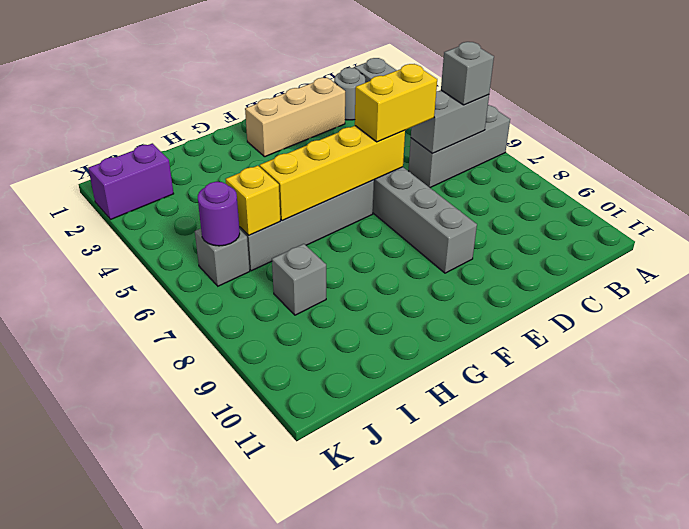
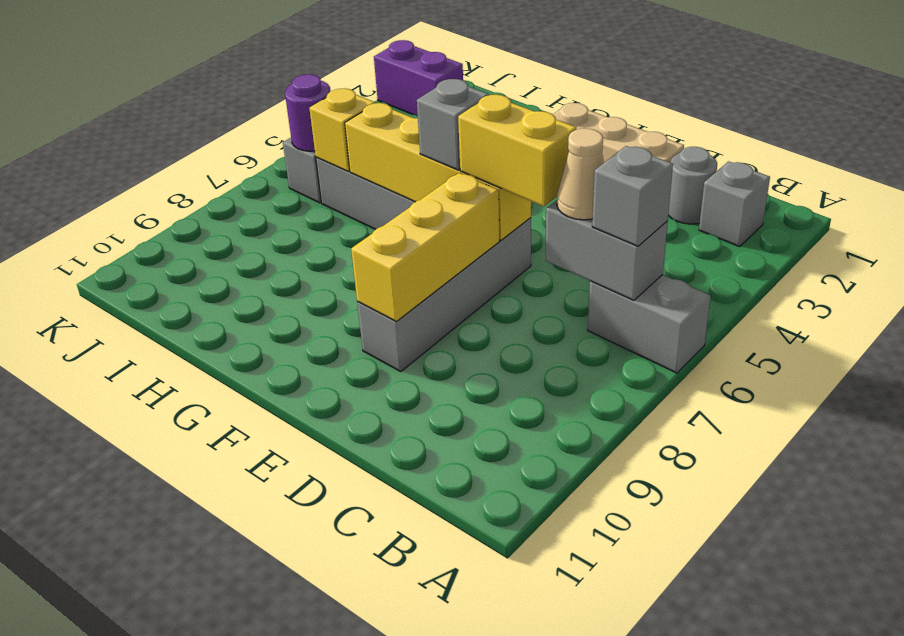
grey brick A6:C6 level 1 -> grey brick A6:B6 level 1
none -> tan cone C6 level 3
none -> yellow brick E7:E9 level 2
grey brick I8 level 1 -> grey brick F6 level 3

